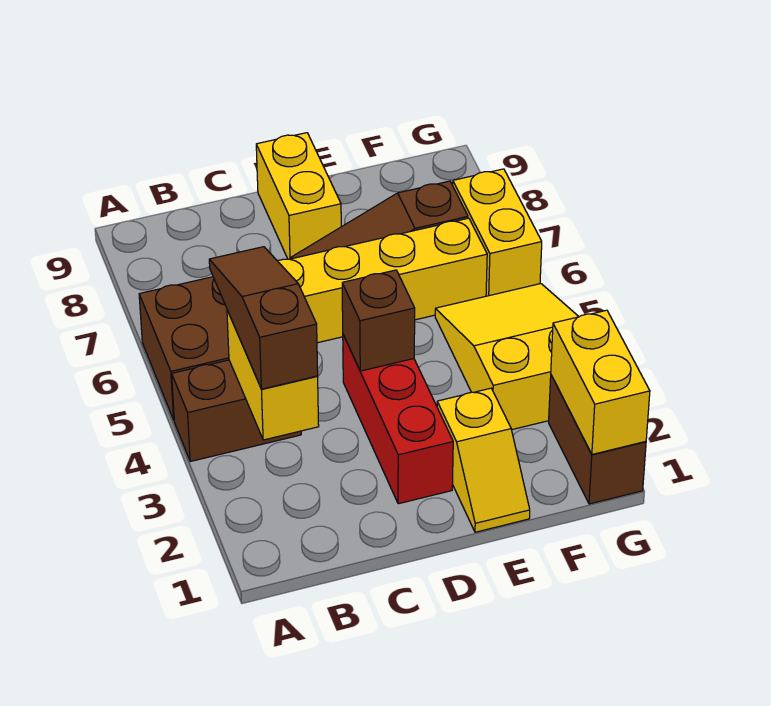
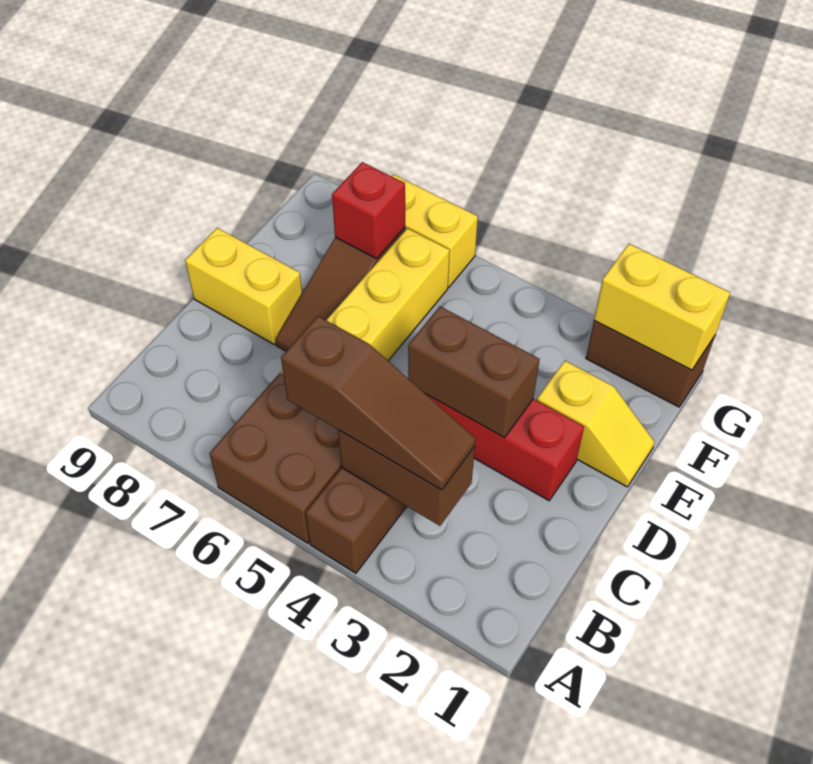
yellow brick B3:B4 level 2 -> brown brick B3:B4 level 2
brown slope B3:B5 level 3 top 3 -> brown slope B3:B5 level 3 top 5
brown brick D4 level 2 -> brown brick D3:D4 level 2
yellow slope F3:G5 level 1 top 3 -> none
none -> red brick F7 level 2

